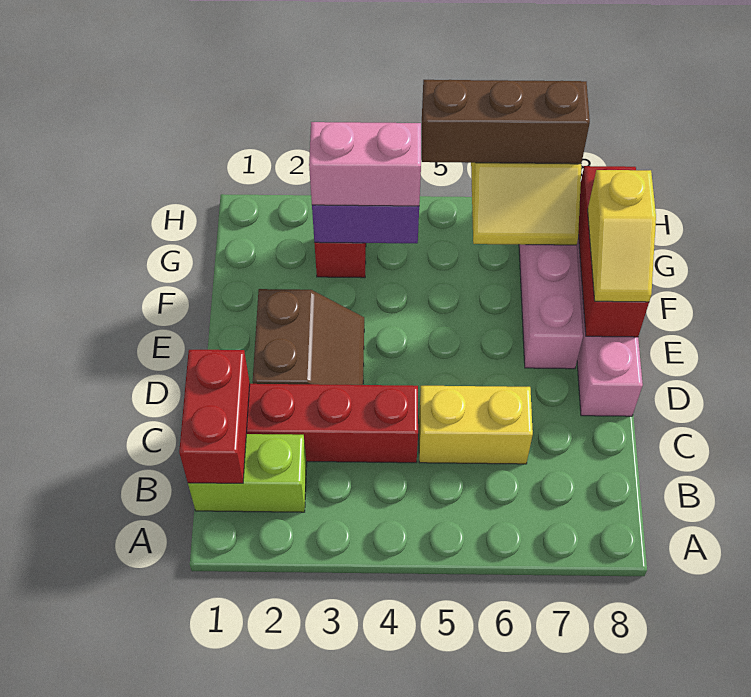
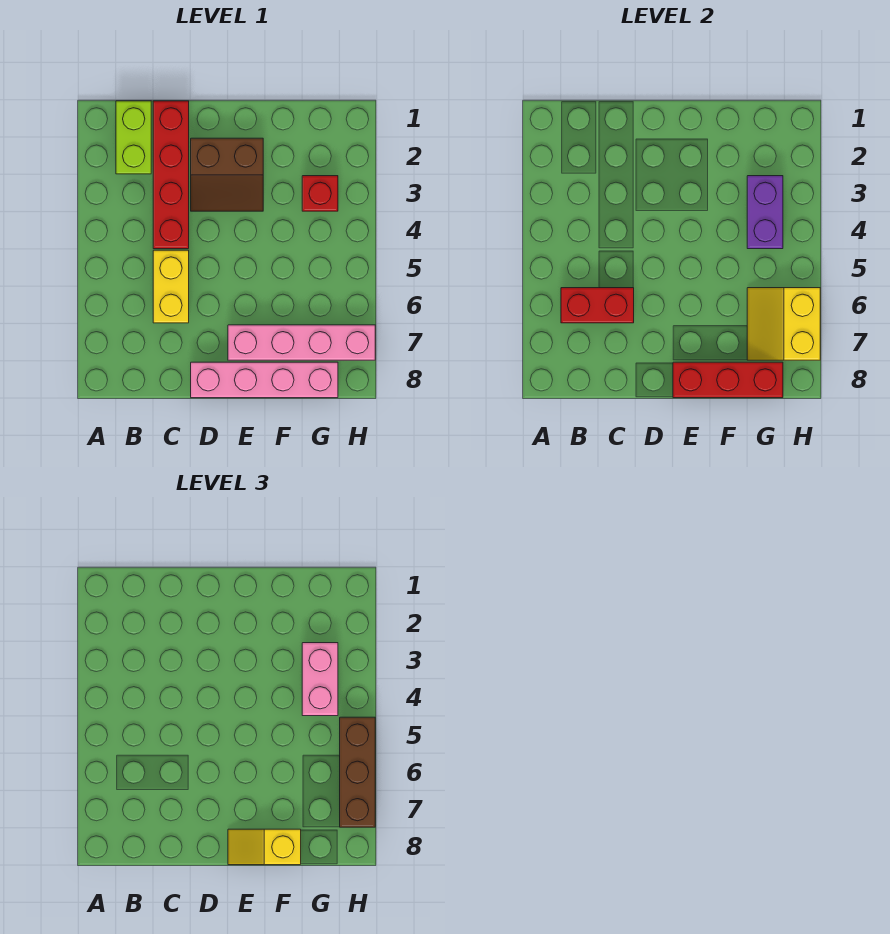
red brick B1:C1 level 2 -> red brick B6:C6 level 2

